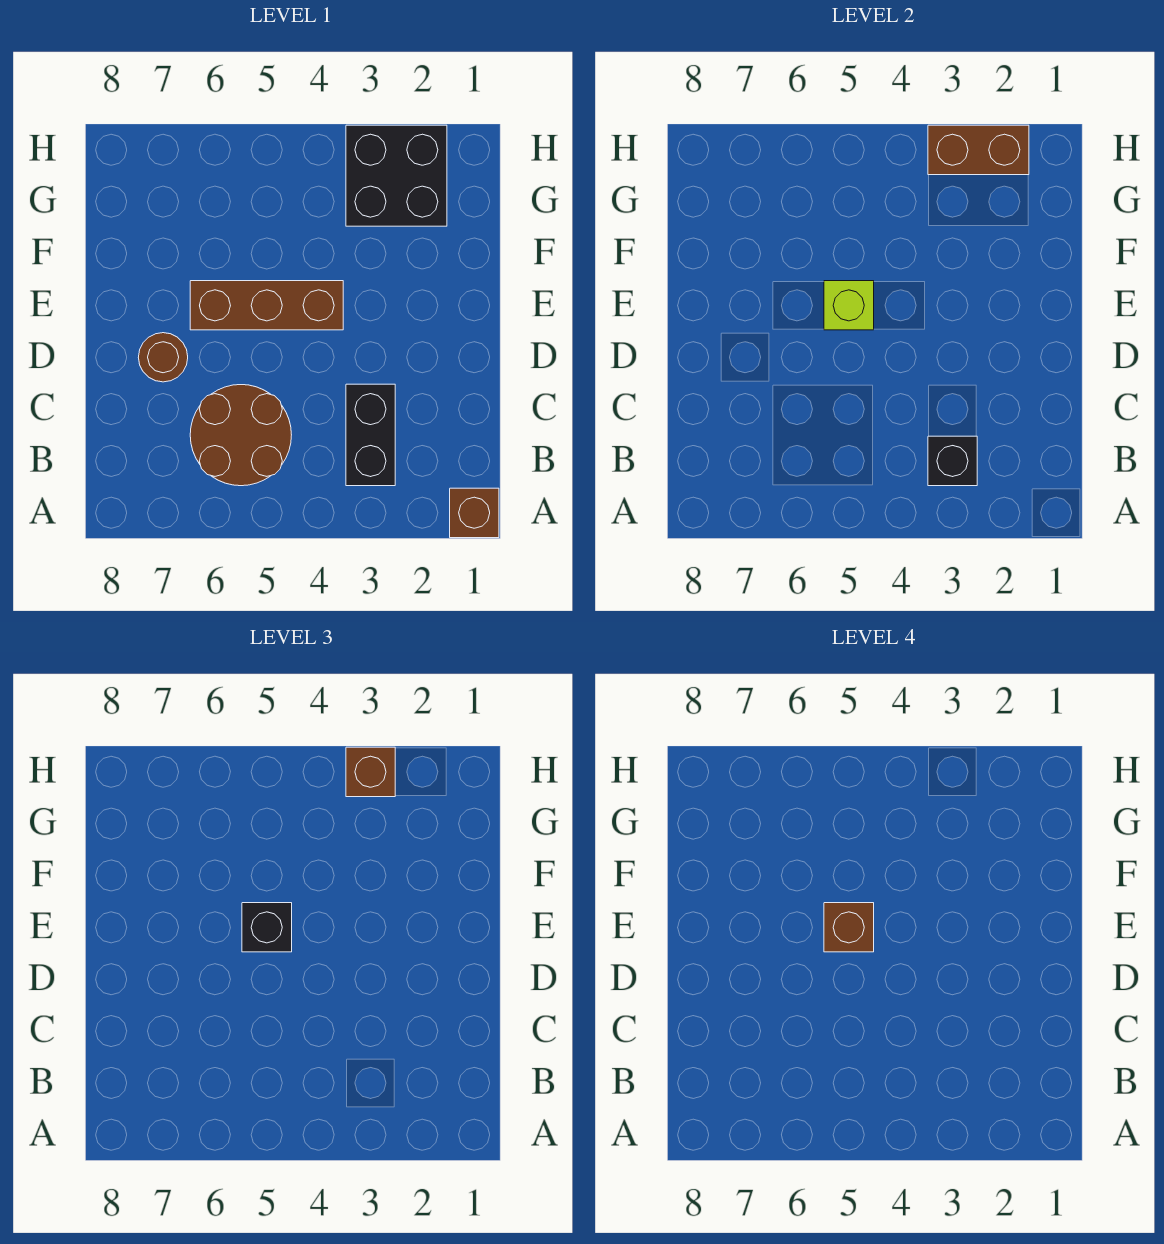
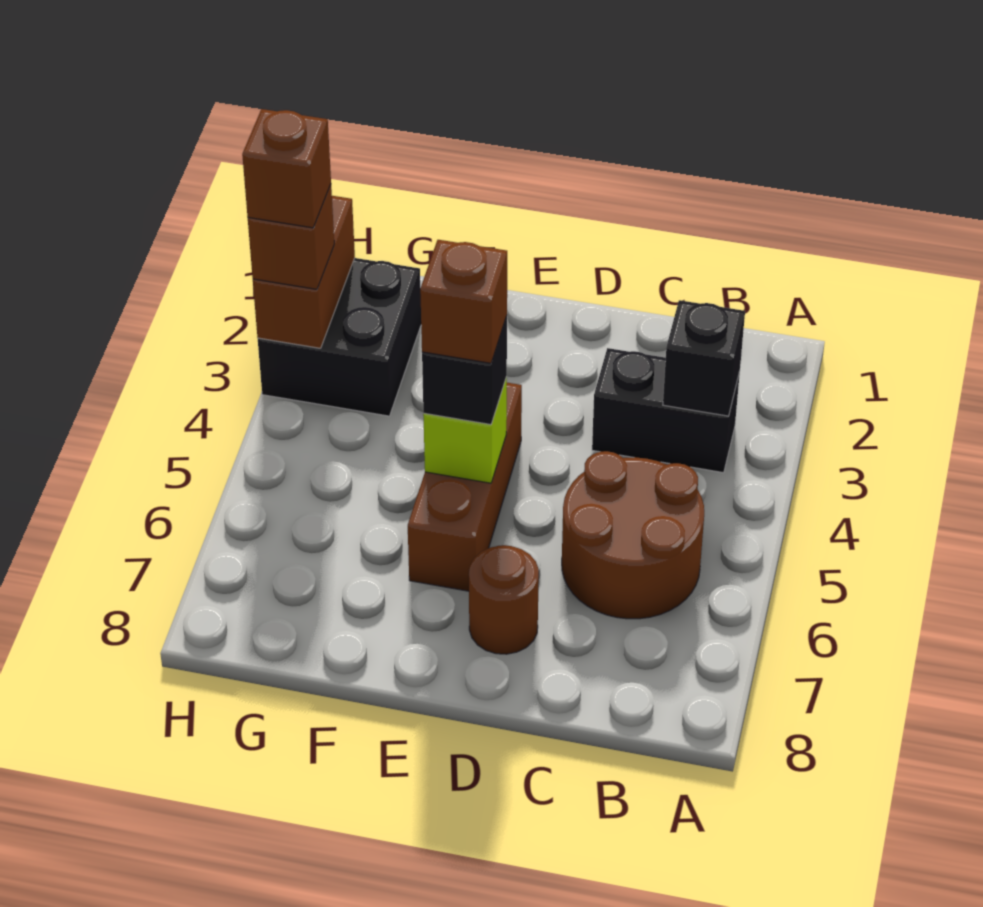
brown brick A1 level 1 -> brown brick H3 level 4

